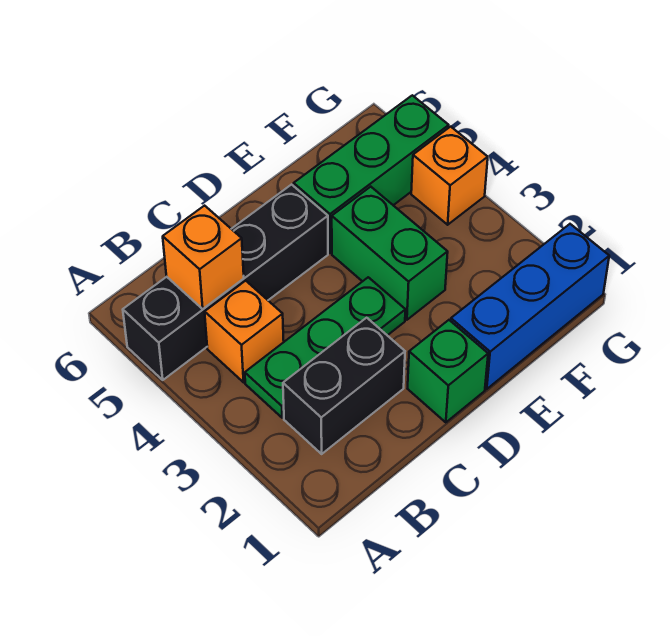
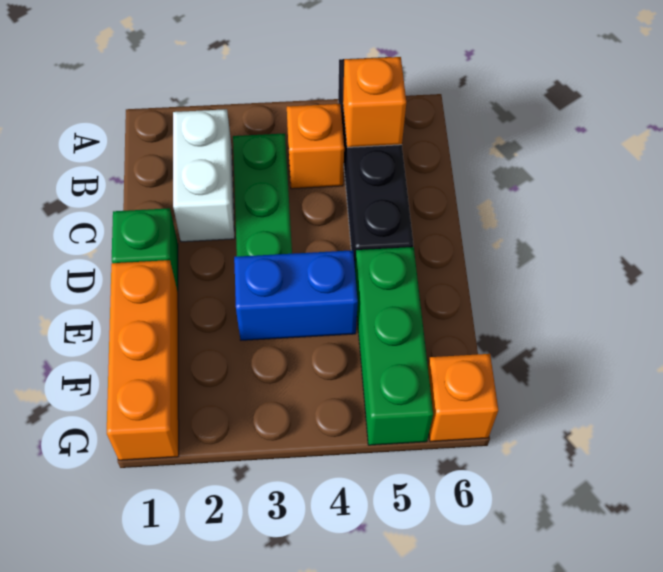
black brick B2:C2 level 1 -> white brick B2:C2 level 1
blue brick E1:G1 level 1 -> orange brick E1:G1 level 1
green brick E3:E4 level 1 -> blue brick E3:E4 level 1
orange brick G4 level 1 -> orange brick G6 level 1

